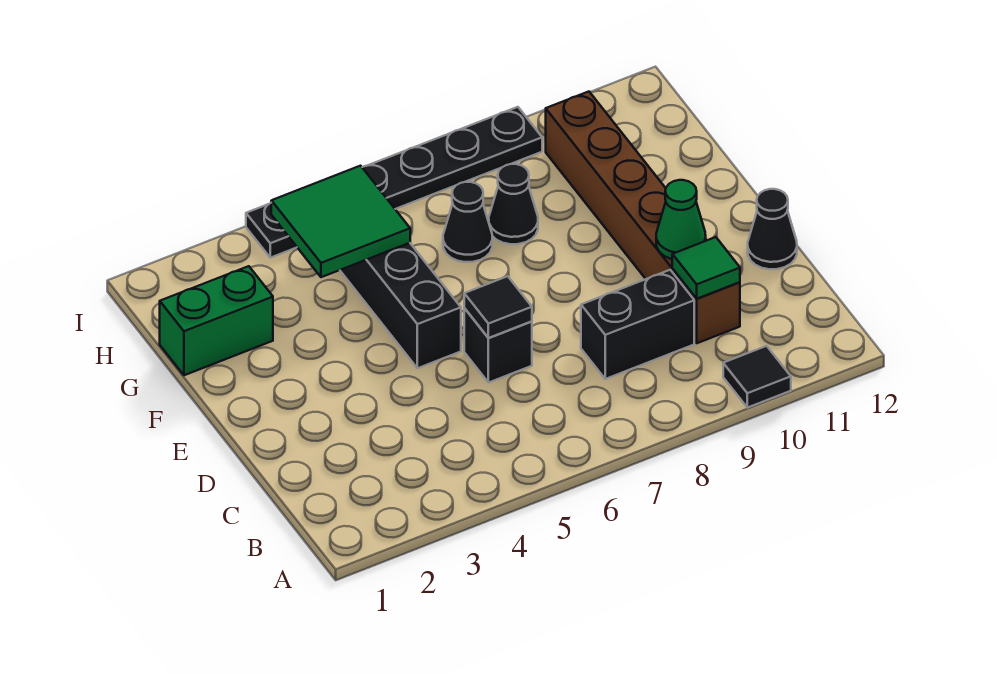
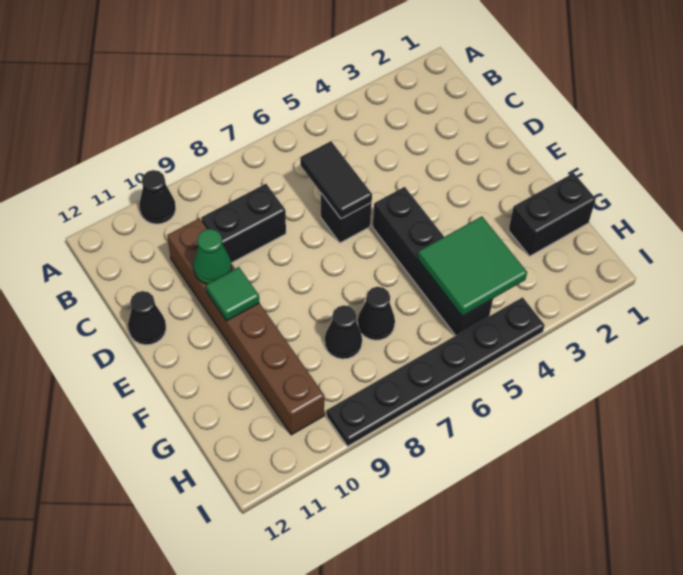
black tile A10 level 1 -> black cone A10 level 1
green tile C10 level 2 -> green tile E10 level 2
black tile D6 level 2 -> black tile C6:D6 level 2
green brick G1:G2 level 1 -> black brick G1:G2 level 1

